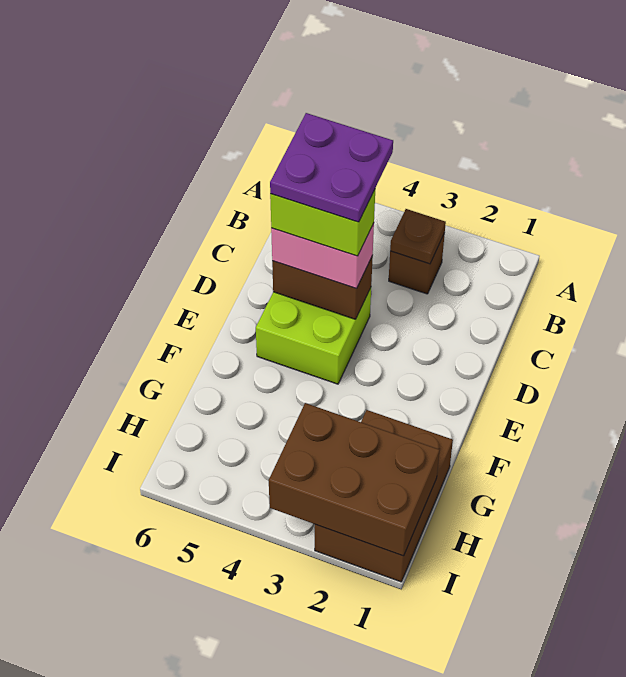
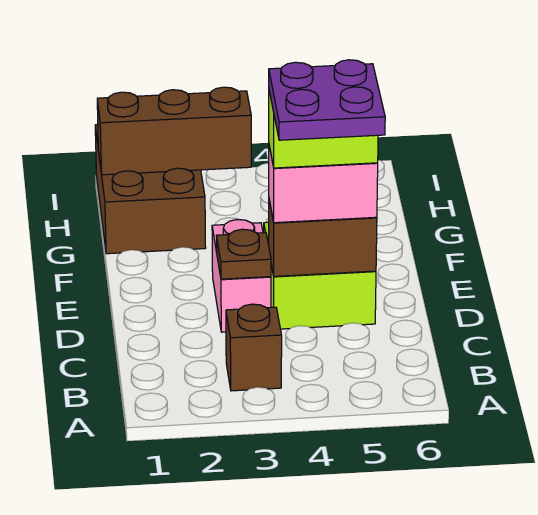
brown plate B3 level 2 -> brown plate D3 level 2
none -> pink brick D3:E3 level 1
brown brick H1:I3 level 2 -> brown brick H1:H3 level 2

